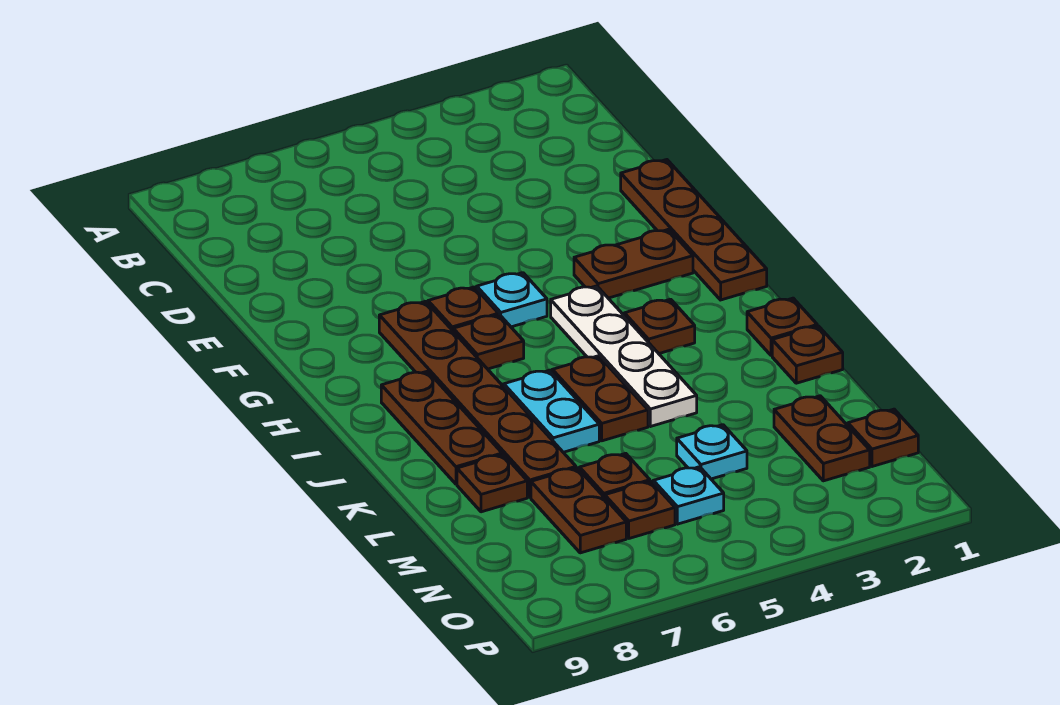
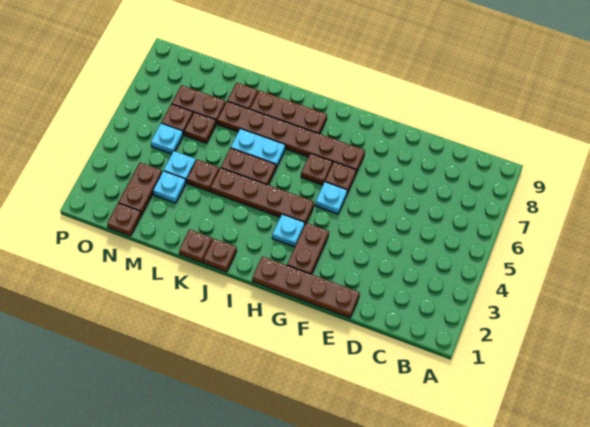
none -> cyan plate H3 level 1
white plate H4:K4 level 1 -> brown plate H4:K4 level 1
brown plate I3 level 1 -> brown plate L4 level 1
brown plate M2:N2 level 1 -> brown plate N2:N3 level 1
none -> cyan plate M3 level 1

